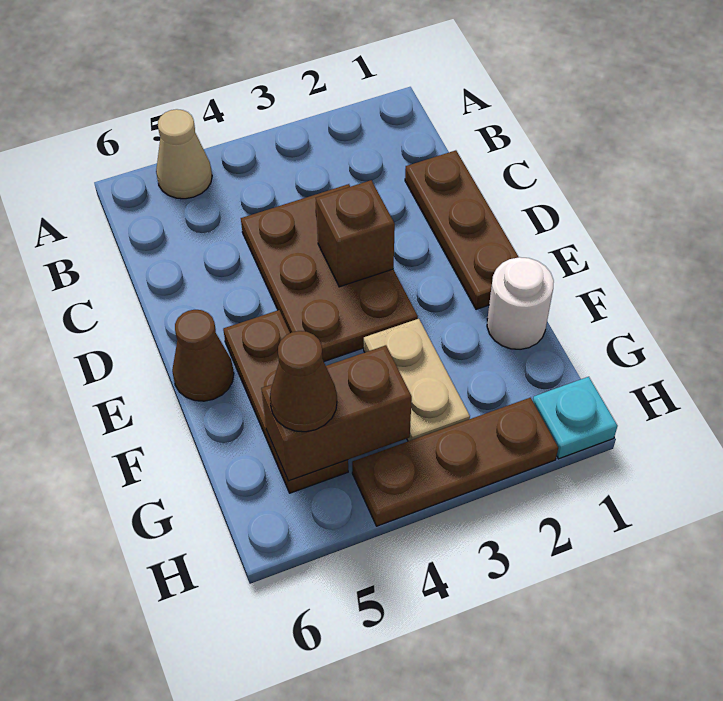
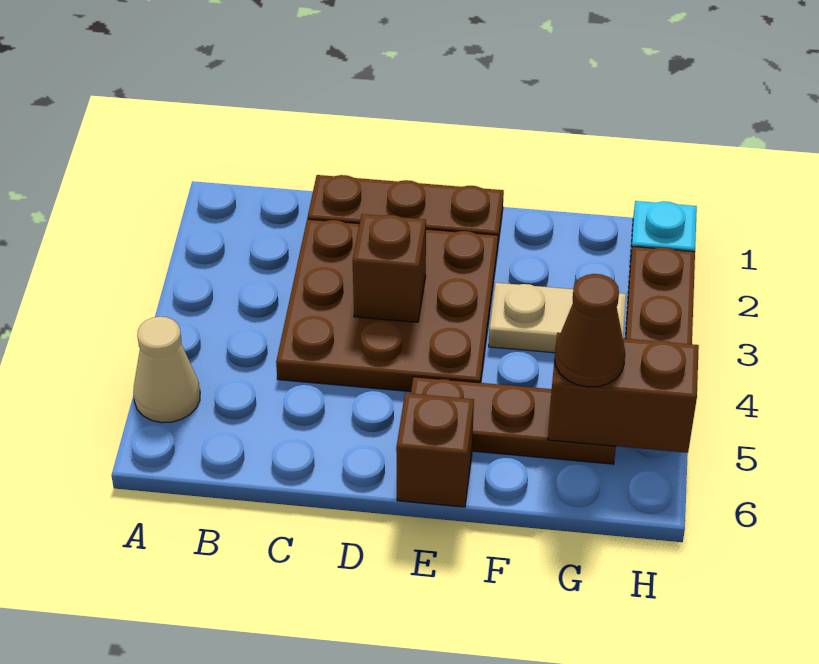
brown plate C3:E4 level 1 -> brown plate C2:E4 level 1
brown cone E6 level 1 -> brown brick E6 level 1
white round brick F1 level 1 -> none
brown brick G4:G5 level 2 -> brown brick G5:H5 level 2

